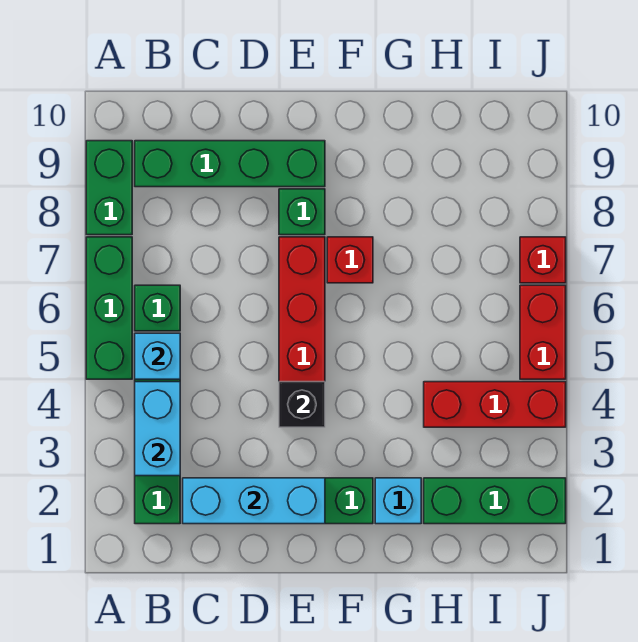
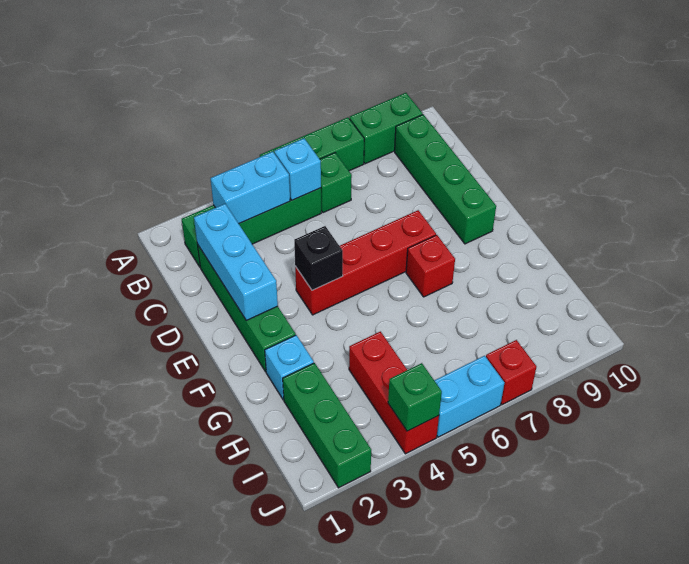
green brick E8 level 1 -> green brick J4 level 2
red brick J5:J6 level 1 -> cyan brick J5:J6 level 1

